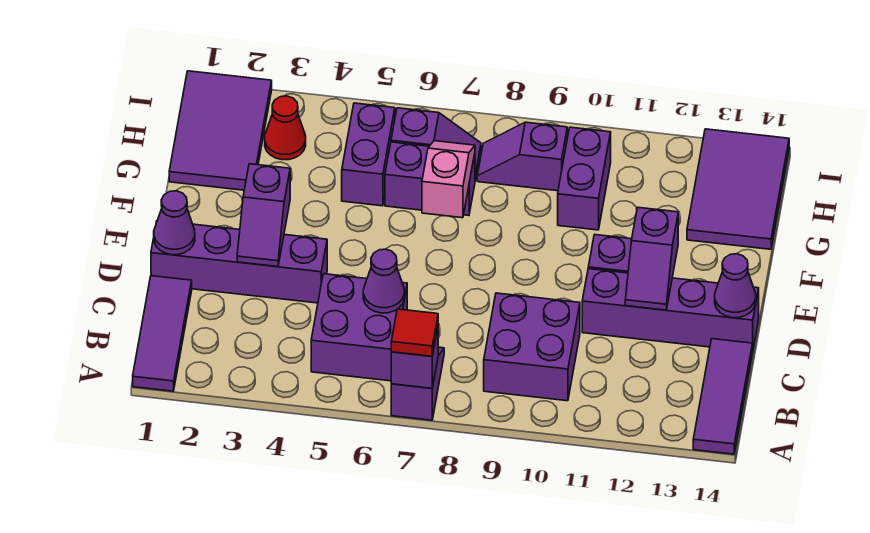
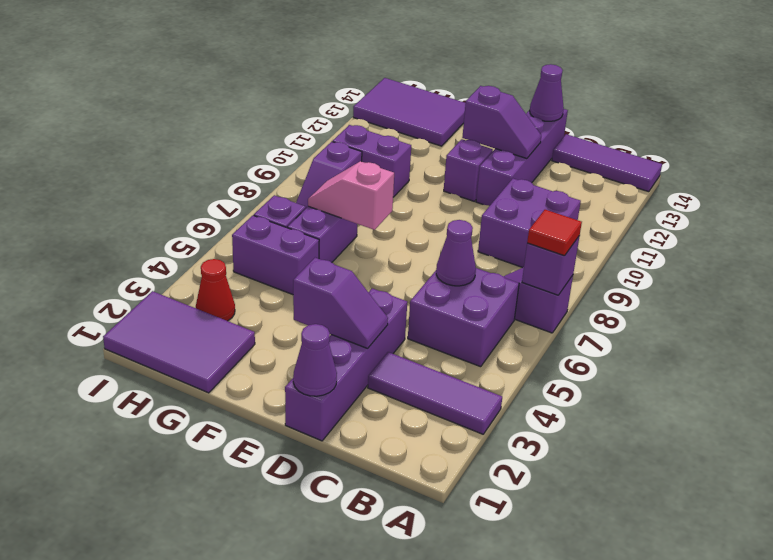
purple tile A1:C1 level 1 -> purple tile A3:C3 level 1

